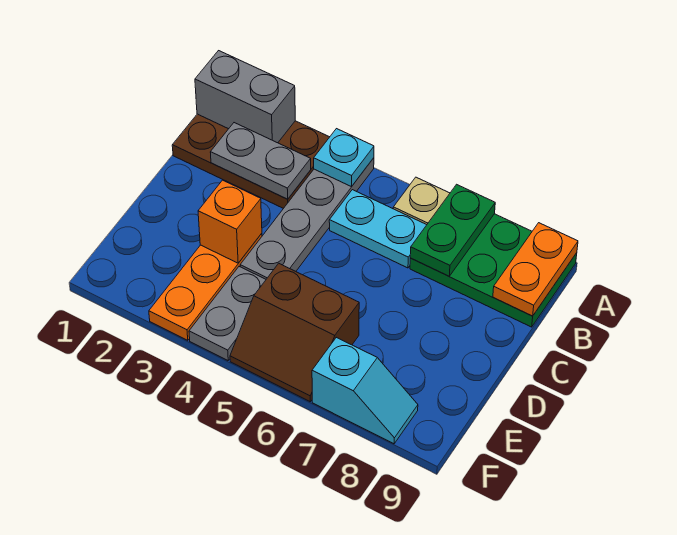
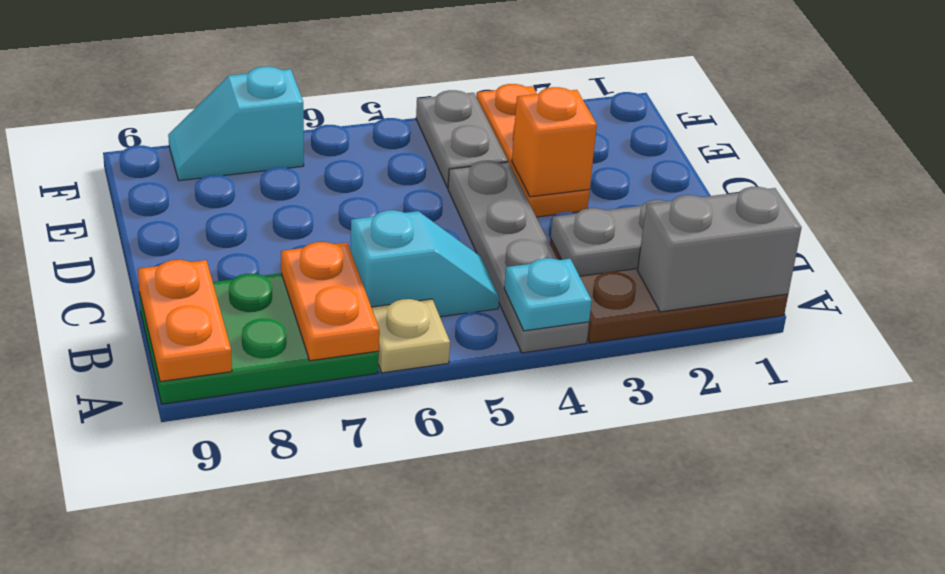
green plate A7:B7 level 2 -> orange plate A7:B7 level 2
cyan plate B5:B6 level 1 -> cyan slope B5:B6 level 1 top 6
brown slope E5:F6 level 1 top E -> none

